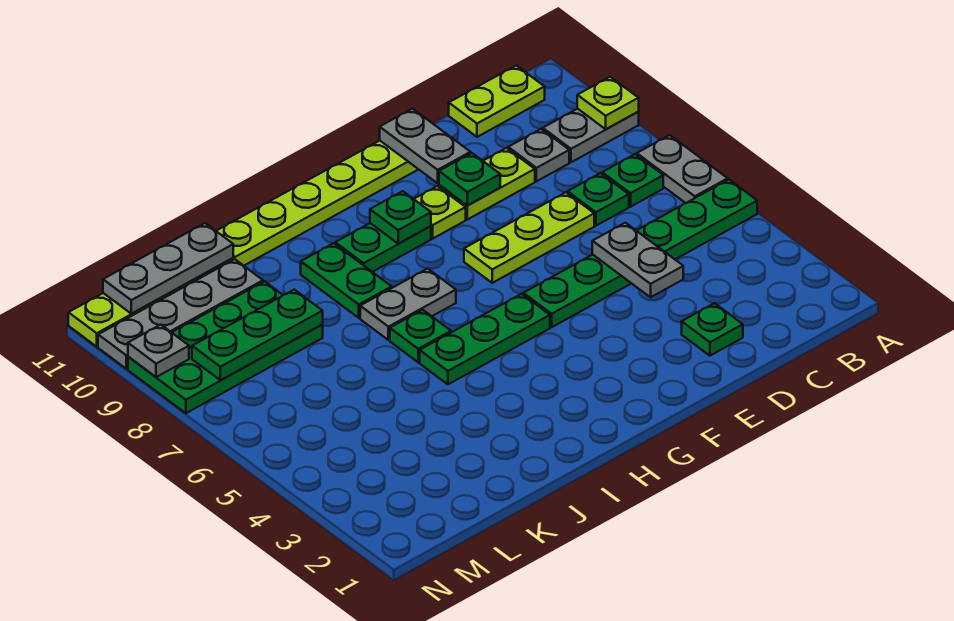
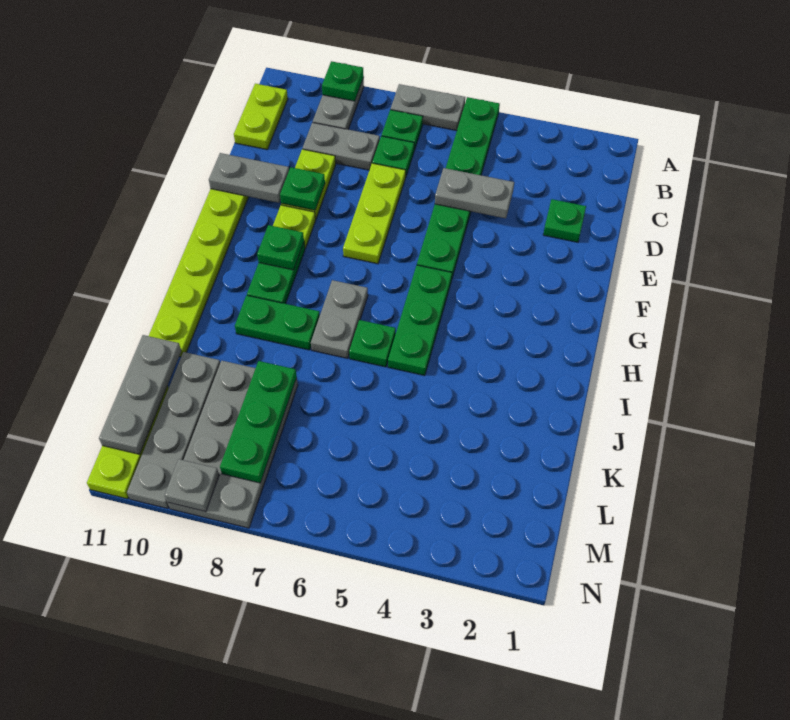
lime plate A9 level 2 -> green plate A9 level 2
grey plate C9 level 1 -> grey plate C8:C9 level 1
green plate K8:N9 level 1 -> grey plate K8:N9 level 1

